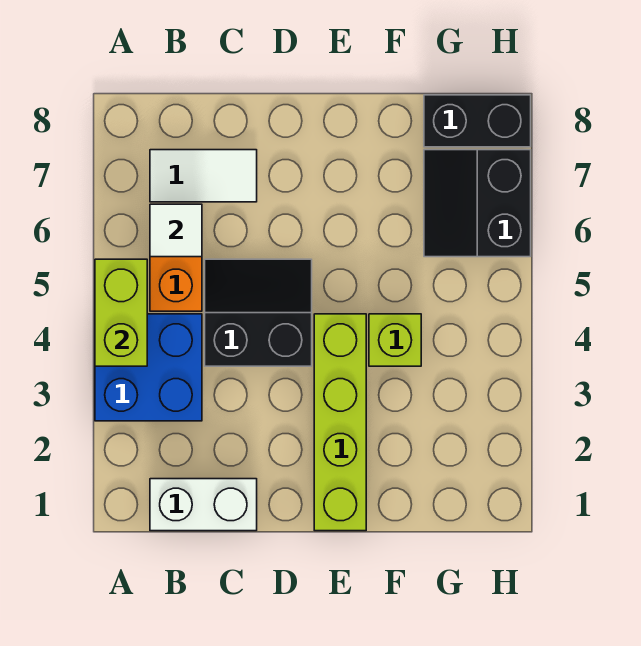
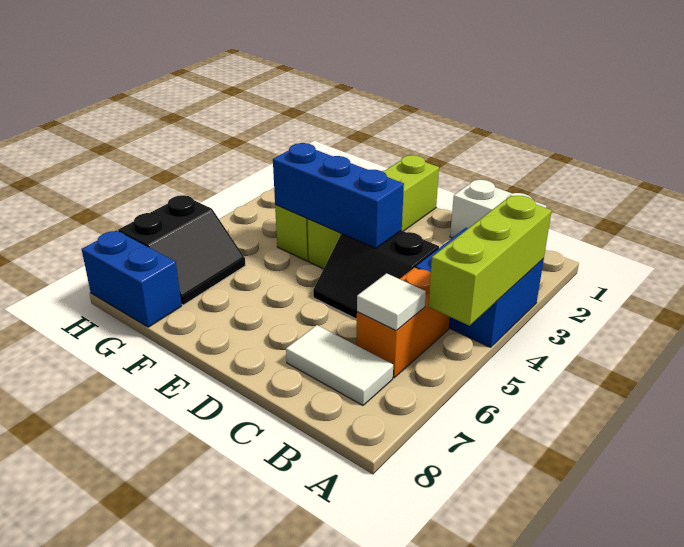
lime brick A4:A5 level 2 -> lime brick A3:A5 level 2
none -> blue brick D4:F4 level 2
black brick G8:H8 level 1 -> blue brick G8:H8 level 1

